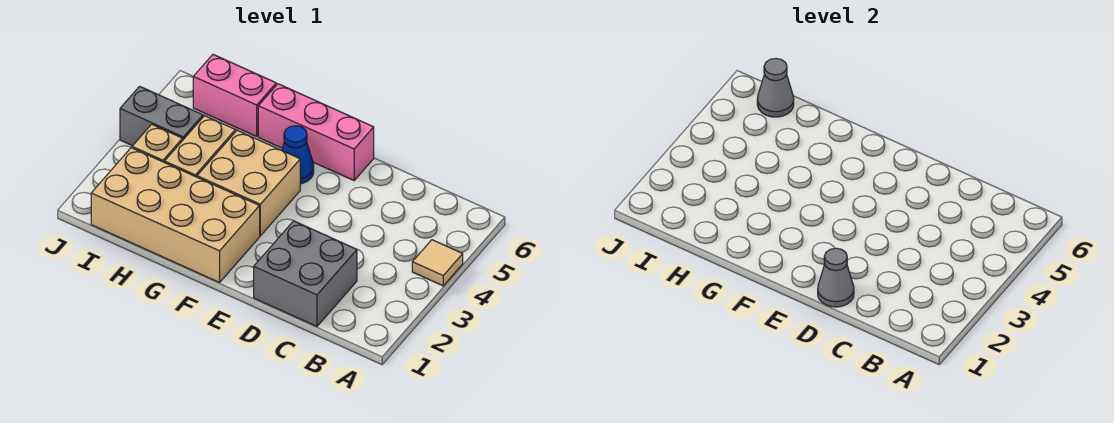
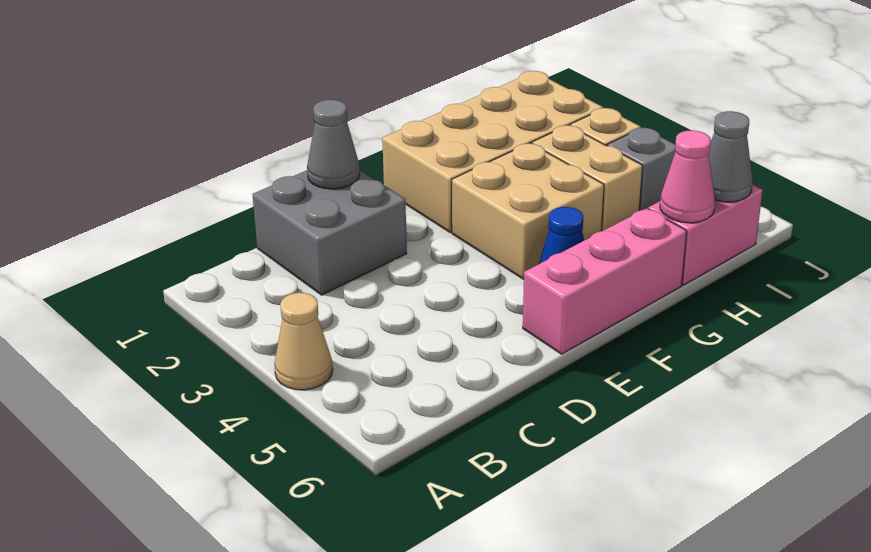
tan tile A4 level 1 -> tan cone A4 level 1
none -> pink cone H6 level 2
grey brick I4:J4 level 1 -> grey brick I4 level 1

